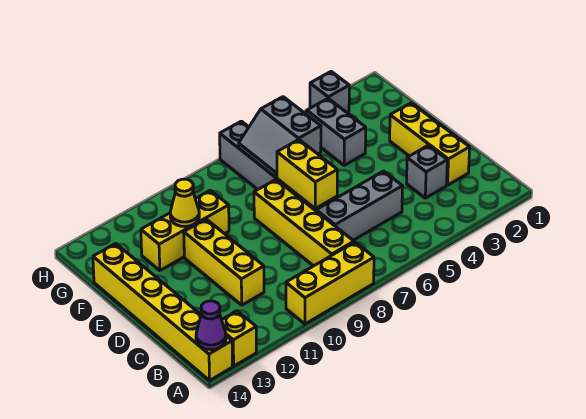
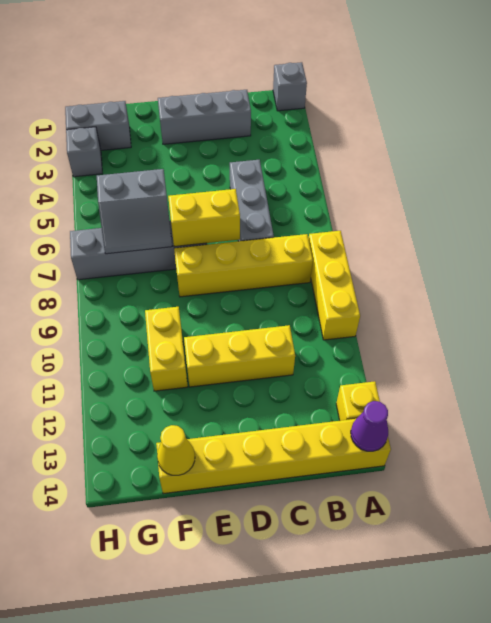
yellow brick C2:E2 level 1 -> grey brick C2:E2 level 1
grey brick C3 level 1 -> grey brick A1 level 1
grey brick F4:G4 level 1 -> grey brick G2:H2 level 1
yellow brick F10:F12 level 1 -> yellow brick F10:F11 level 1
yellow cone F11 level 2 -> yellow cone F14 level 2

